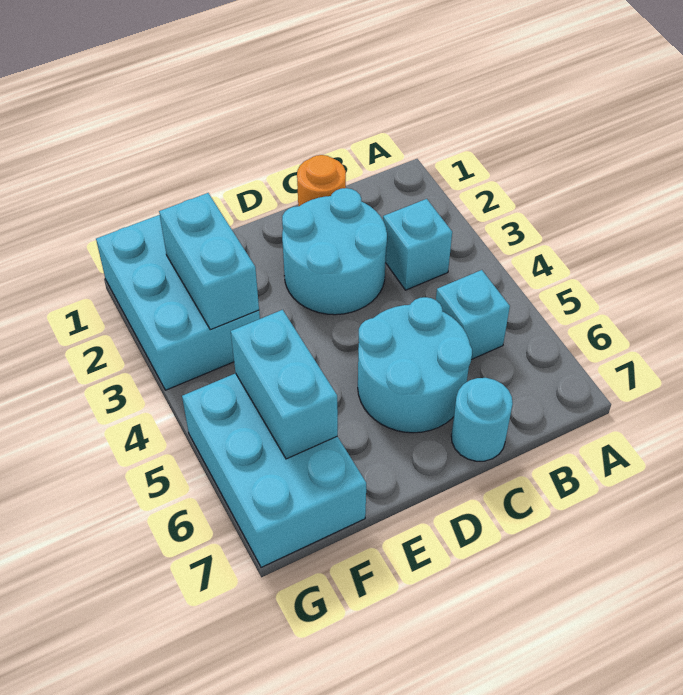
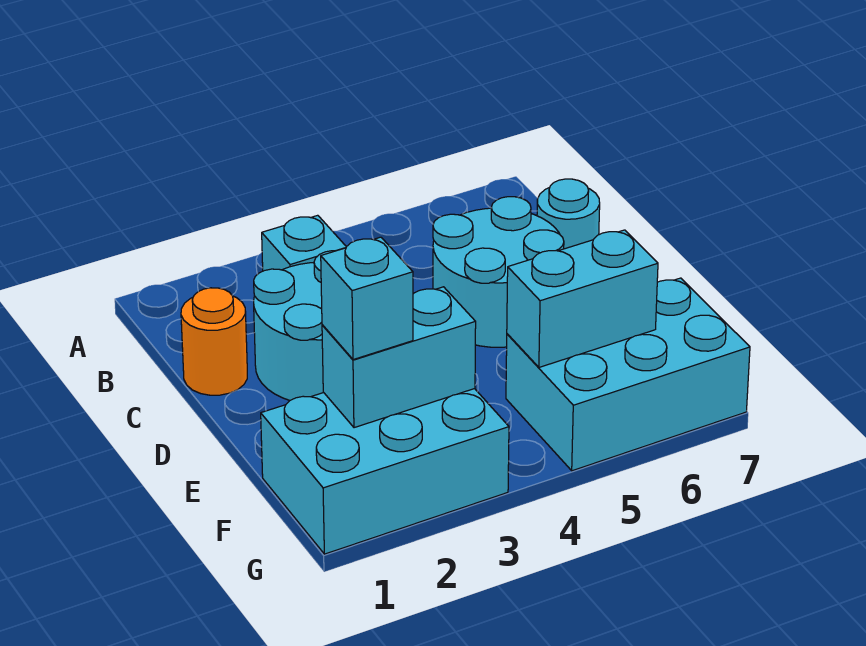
cyan brick B5 level 1 -> cyan brick F2 level 3

